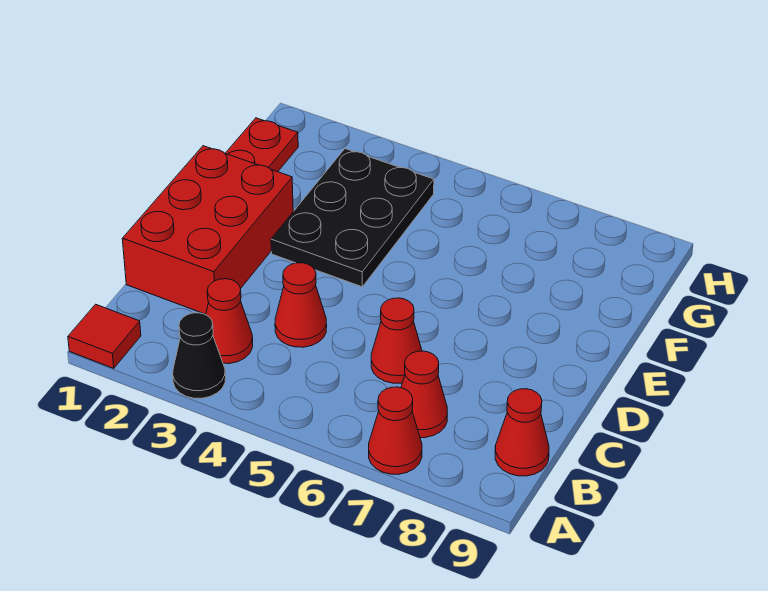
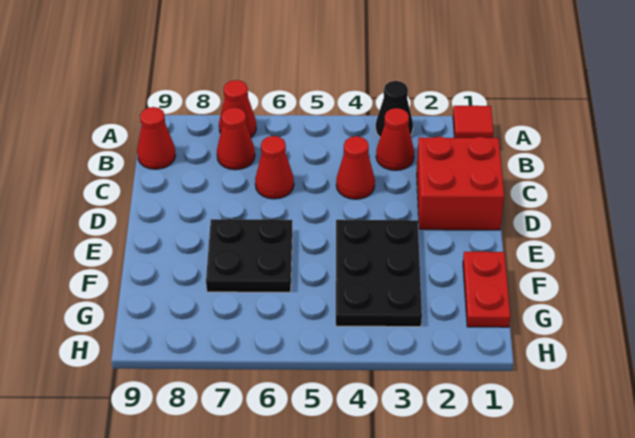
red brick C1:E2 level 1 -> red brick C1:D2 level 1
none -> black plate E6:F7 level 1

